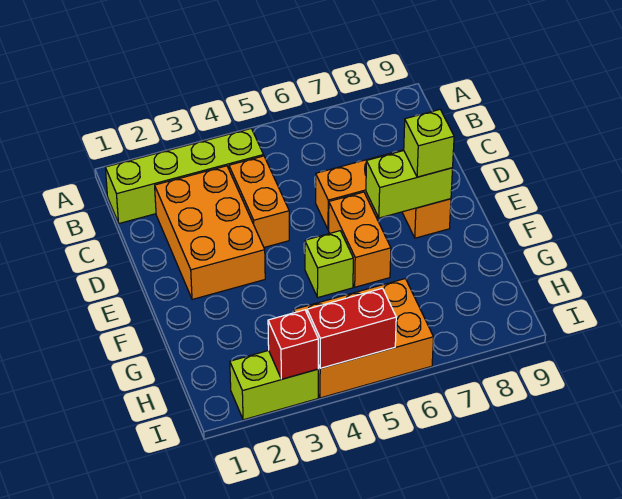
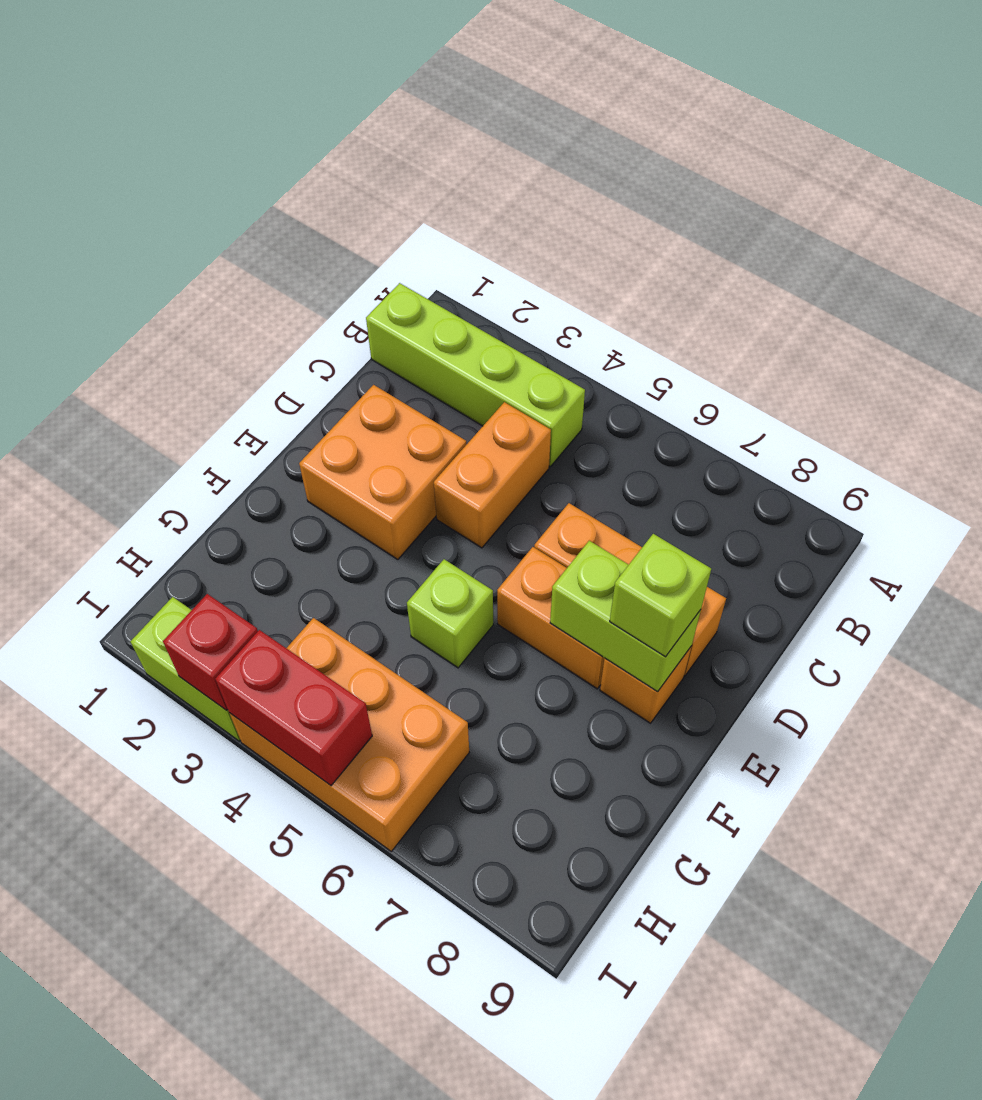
orange brick C2:E3 level 1 -> orange brick D2:E3 level 1
orange brick E6:F6 level 1 -> orange brick E6:E7 level 1

